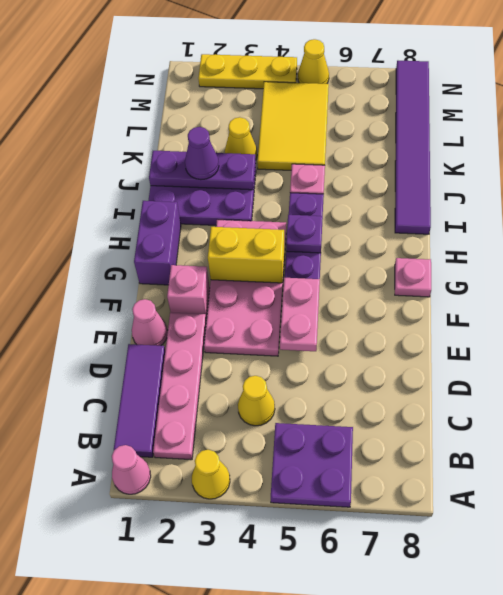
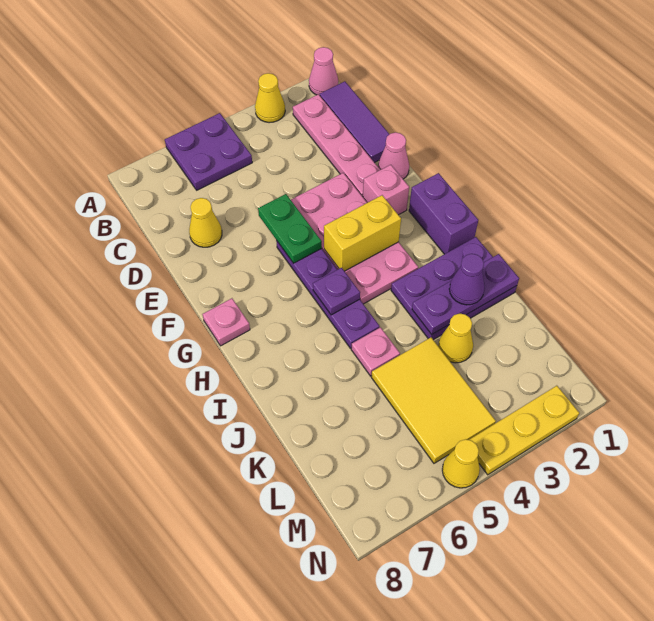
yellow cone C4 level 1 -> yellow cone D7 level 1
pink plate E5:F5 level 2 -> green plate E5:F5 level 2
purple tile I8:N8 level 1 -> none

